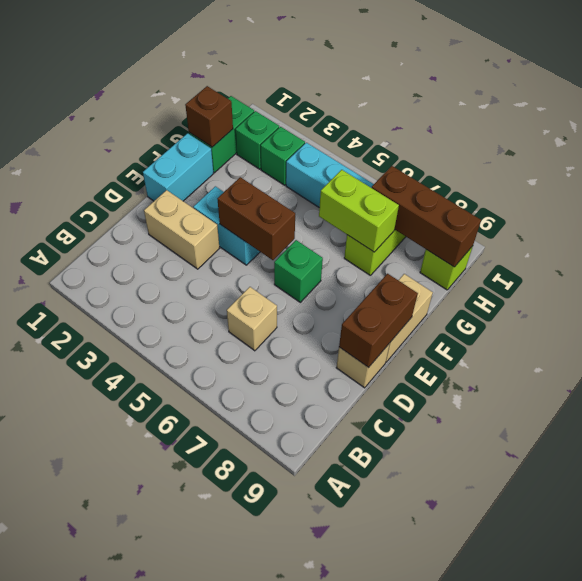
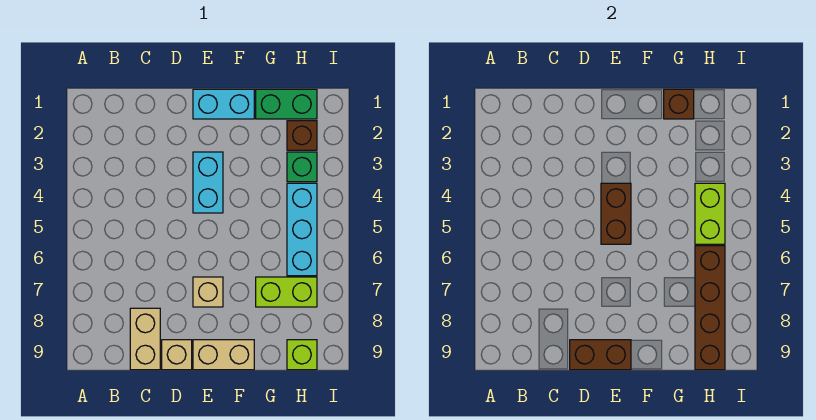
tan brick C6 level 1 -> tan brick E7 level 1
tan brick D2:D3 level 1 -> tan brick C8:C9 level 1
green brick E6 level 1 -> none
lime brick G6:G7 level 2 -> lime brick H4:H5 level 2
green brick H2 level 1 -> brown brick H2 level 1
brown brick H7:H9 level 2 -> brown brick H6:H9 level 2

